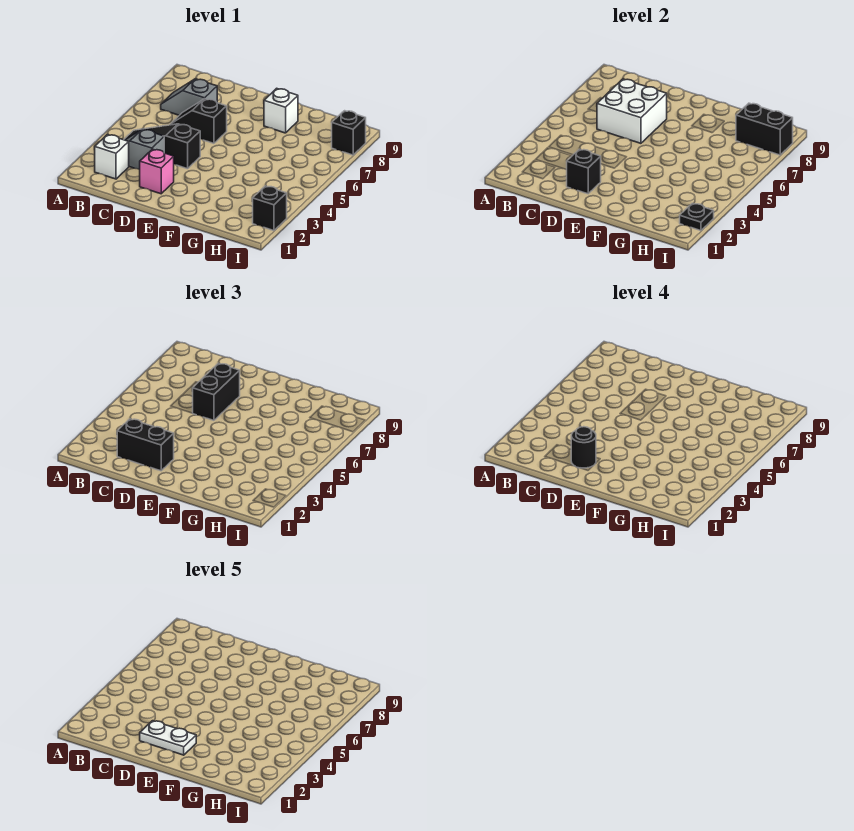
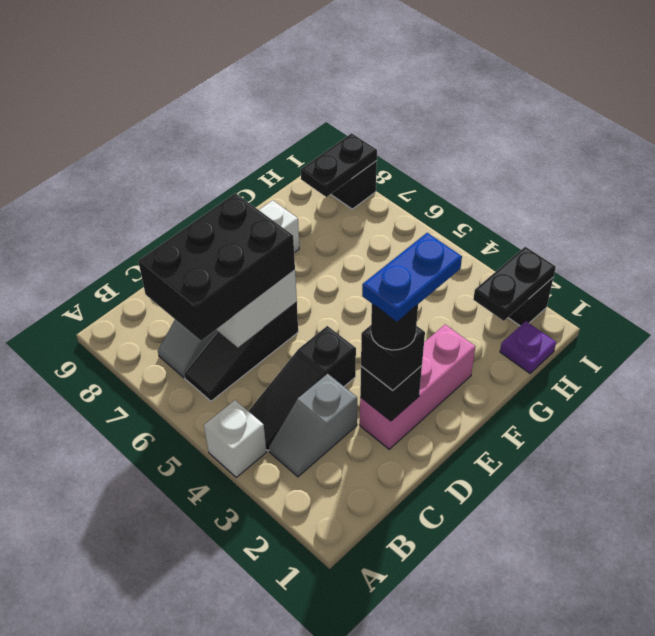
white brick B2 level 1 -> white brick A4 level 1
black brick C2:D2 level 3 -> black brick D2 level 3
black slope C6:D6 level 1 top D -> black slope B6:D6 level 1 top D
pink brick D2 level 1 -> pink brick D2:F2 level 1
white plate D2:E2 level 5 -> blue plate D2:E2 level 5
black brick D6:D7 level 3 -> black brick B6:D7 level 3
none -> purple plate H1 level 1
black brick H8:I8 level 2 -> black plate H8:I8 level 2
black plate I2 level 2 -> black plate H2:I2 level 2

